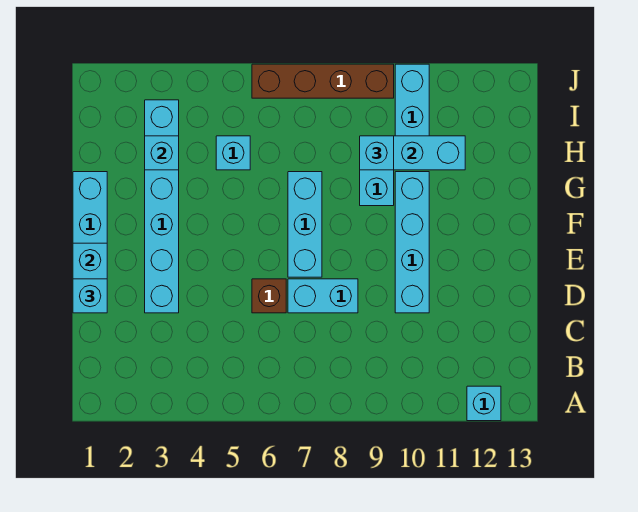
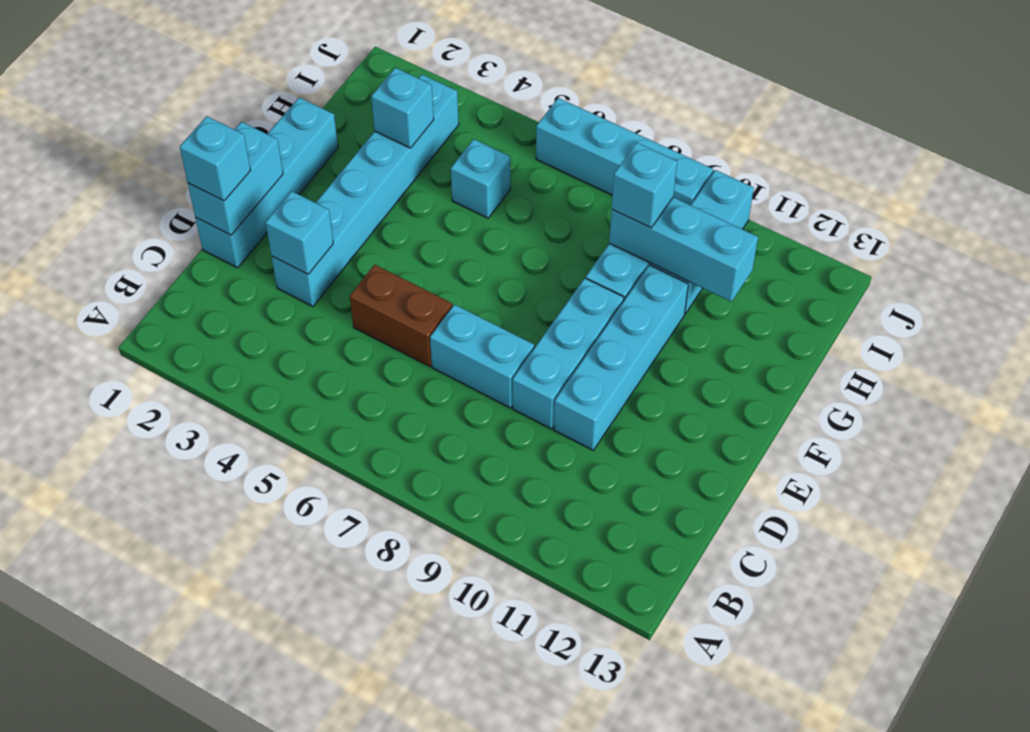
cyan brick A12 level 1 -> cyan brick D3 level 2
brown brick D6 level 1 -> brown brick D5:D6 level 1
cyan brick E7:G7 level 1 -> cyan brick D9:F9 level 1
brown brick J6:J9 level 1 -> cyan brick J6:J9 level 1

